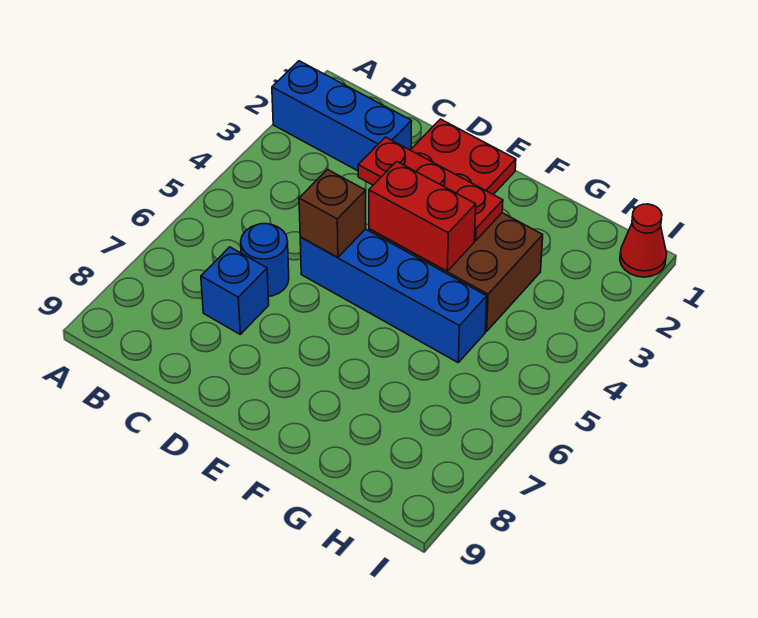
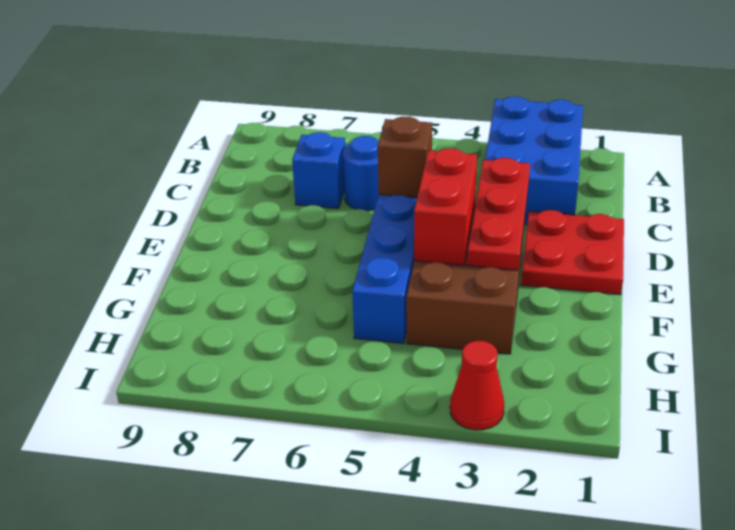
blue brick A2:C2 level 1 -> blue brick A2:C3 level 1
red cone I1 level 1 -> red cone I3 level 1

